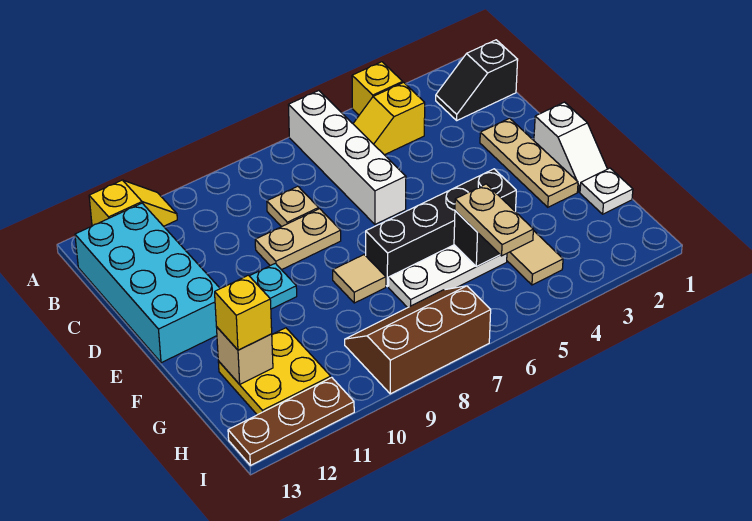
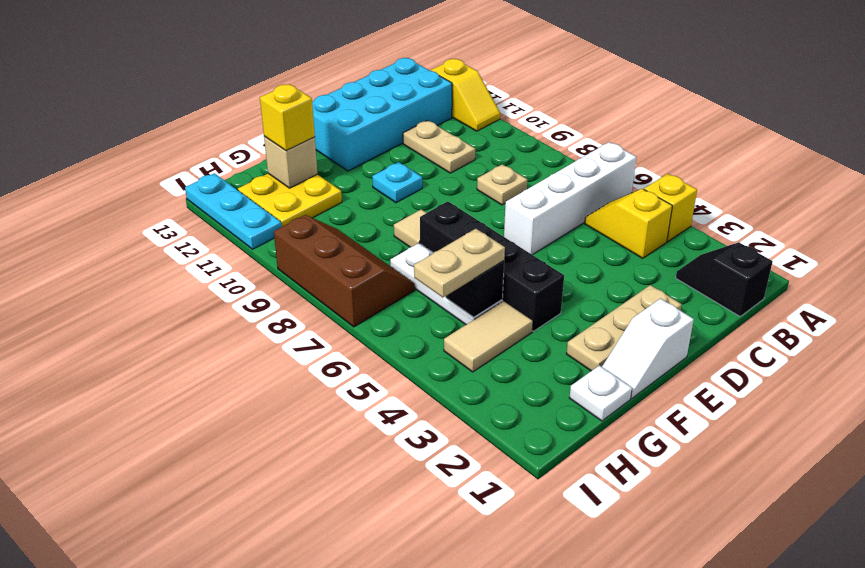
tan plate D8:D9 level 1 -> tan plate C10:C11 level 1
brown plate I11:I13 level 1 -> cyan plate I11:I13 level 1

